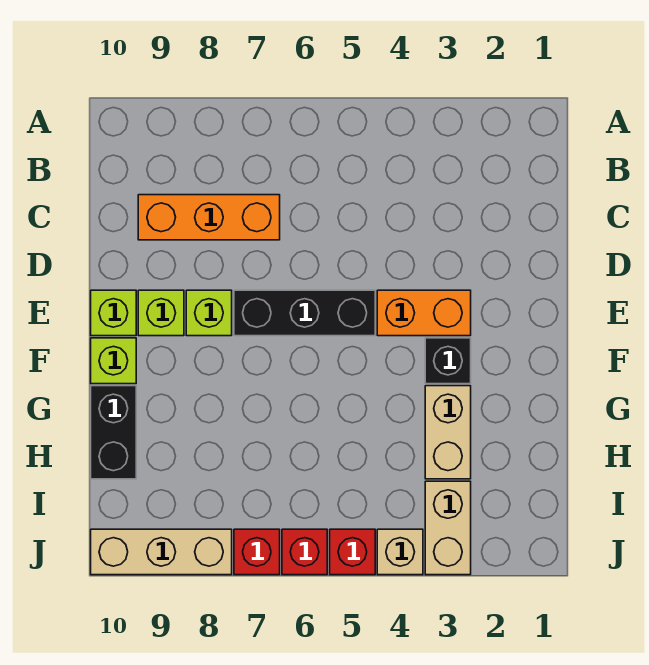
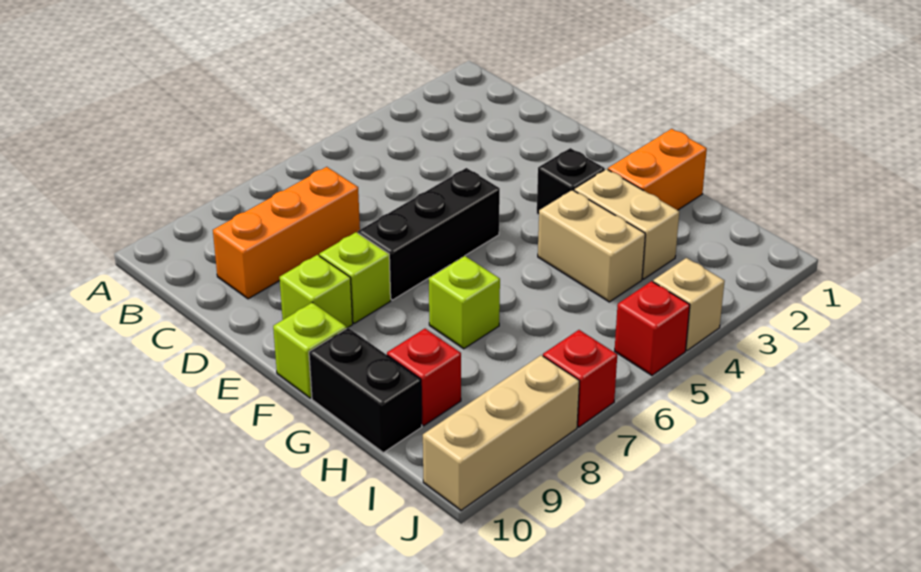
orange brick E3:E4 level 1 -> orange brick G1:G2 level 1
lime brick E10 level 1 -> lime brick G7 level 1
tan brick I3:J3 level 1 -> tan brick G4:H4 level 1
red brick J6 level 1 -> red brick H9 level 1

